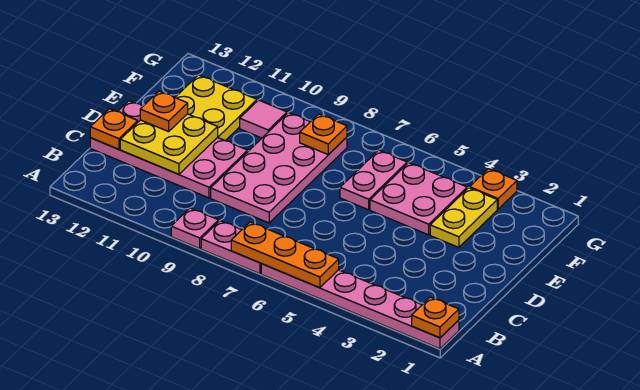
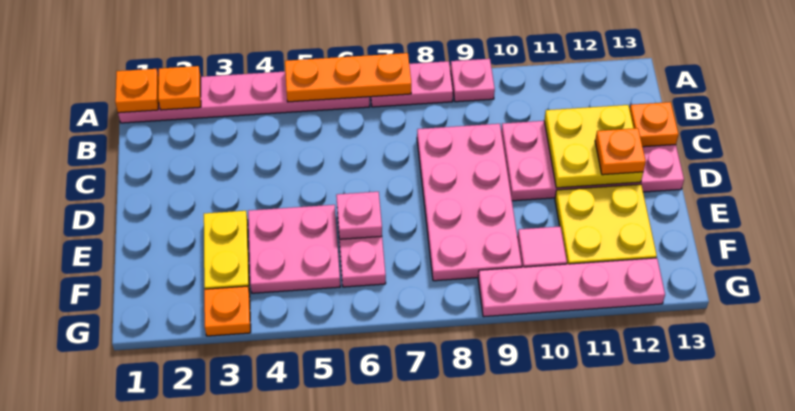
none -> pink plate E6 level 2
orange plate F8 level 2 -> orange plate A2 level 2
none -> pink plate G9:G12 level 1

